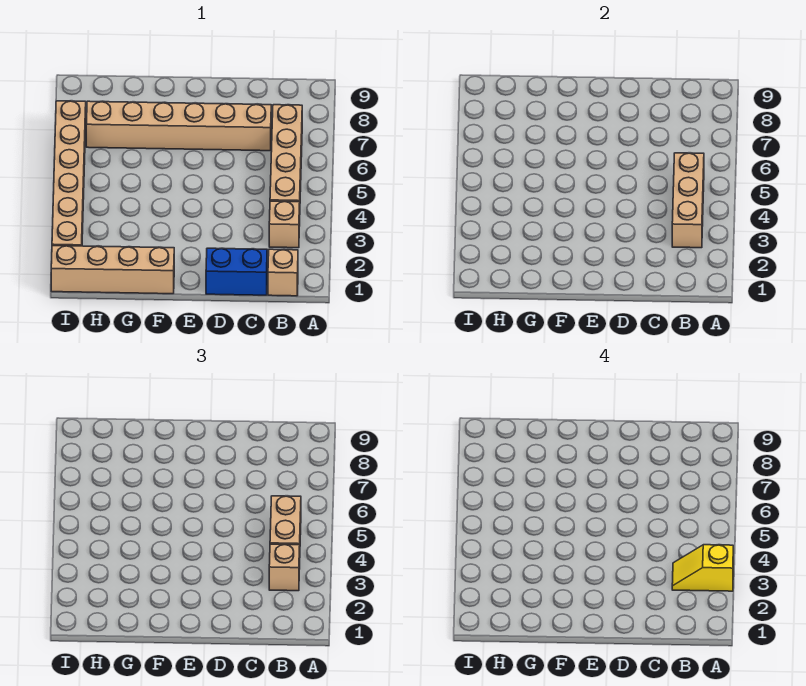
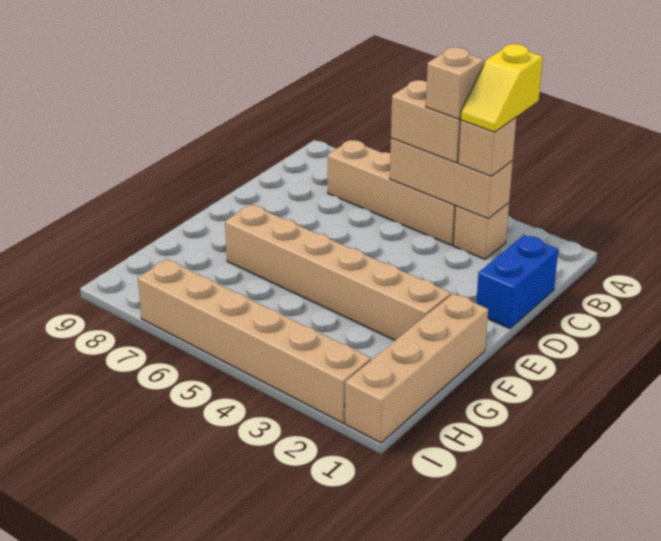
tan brick B1 level 1 -> tan brick B4 level 4
tan brick C7:H7 level 1 -> tan brick F2:F7 level 1

